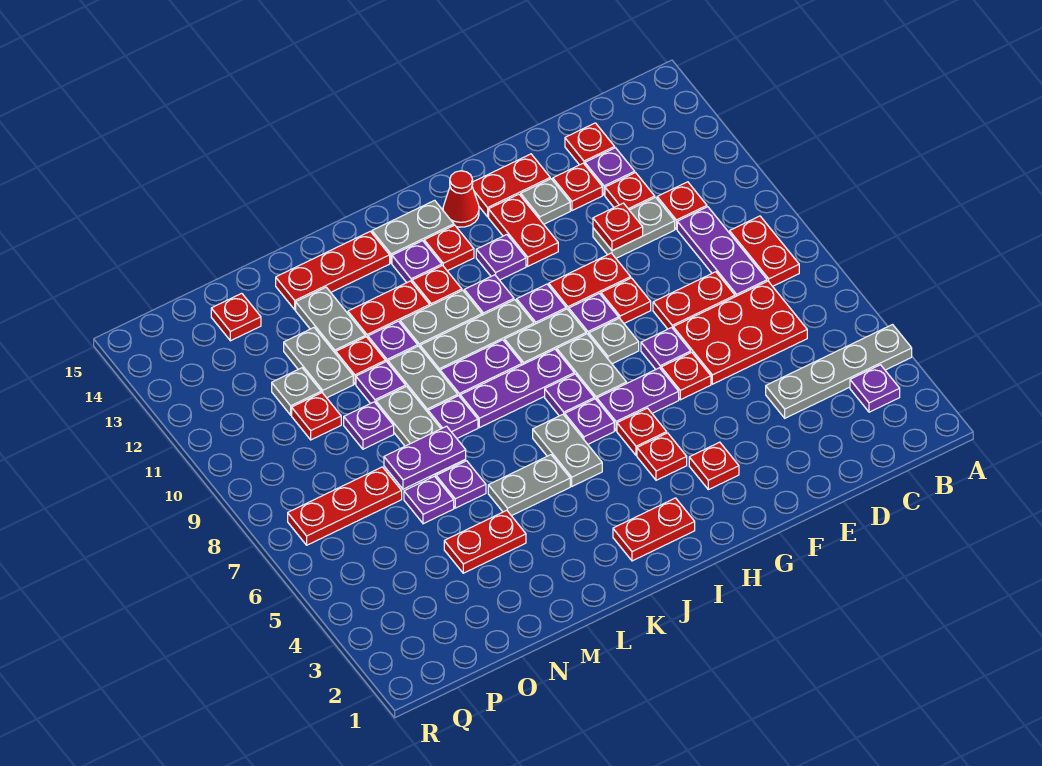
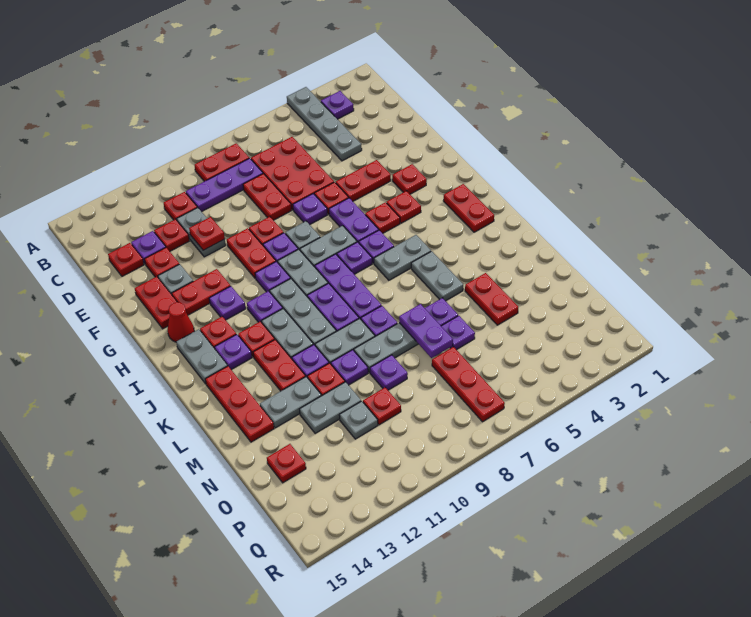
none -> red plate F4:F5 level 1

